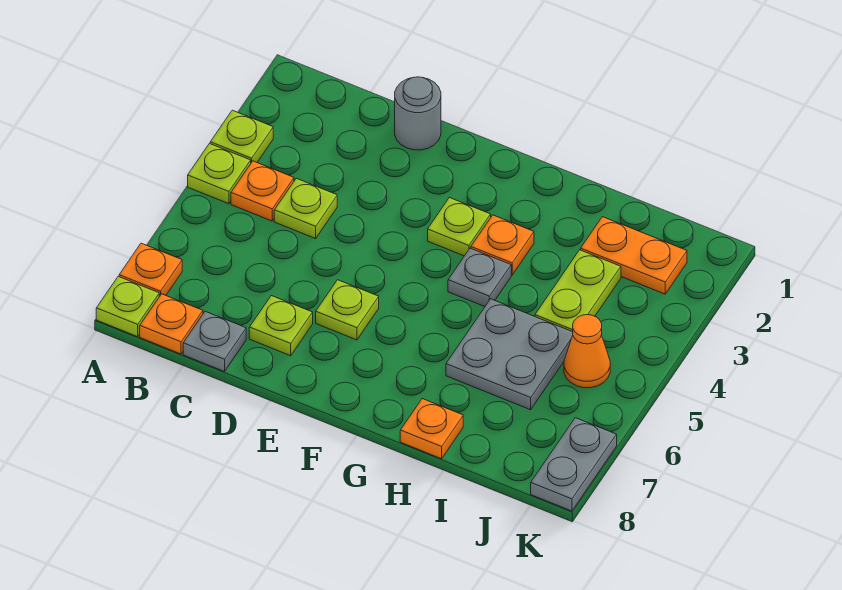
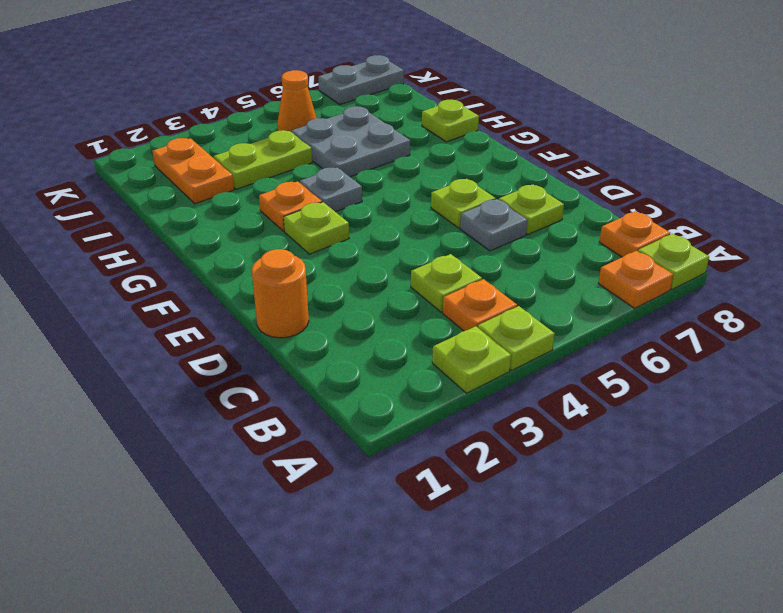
grey plate C8 level 1 -> grey plate D6 level 1
grey round brick D1 level 1 -> orange round brick D1 level 1
orange plate H8 level 1 -> lime plate H8 level 1

